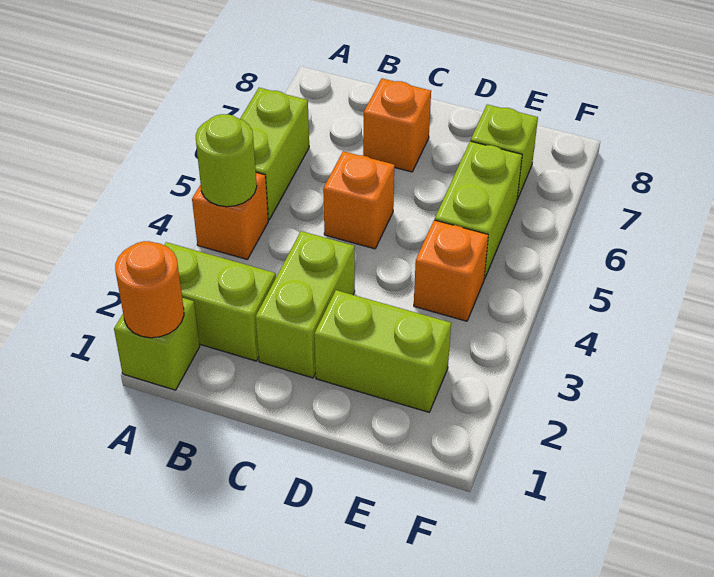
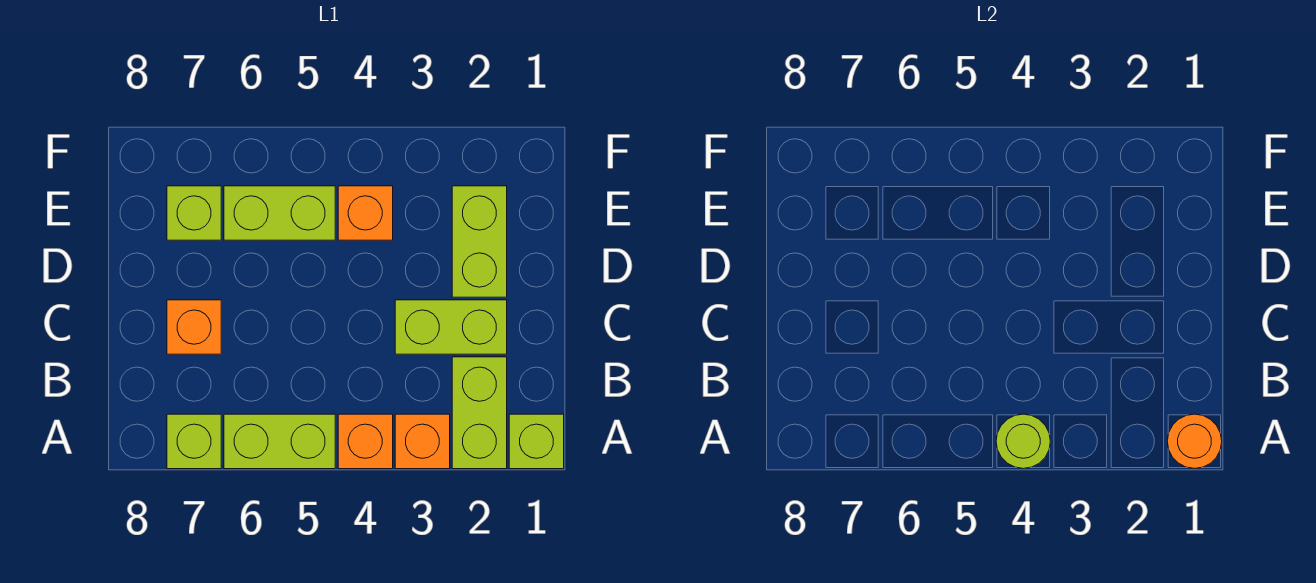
none -> lime brick A7 level 1
orange brick C5 level 1 -> orange brick A3 level 1

